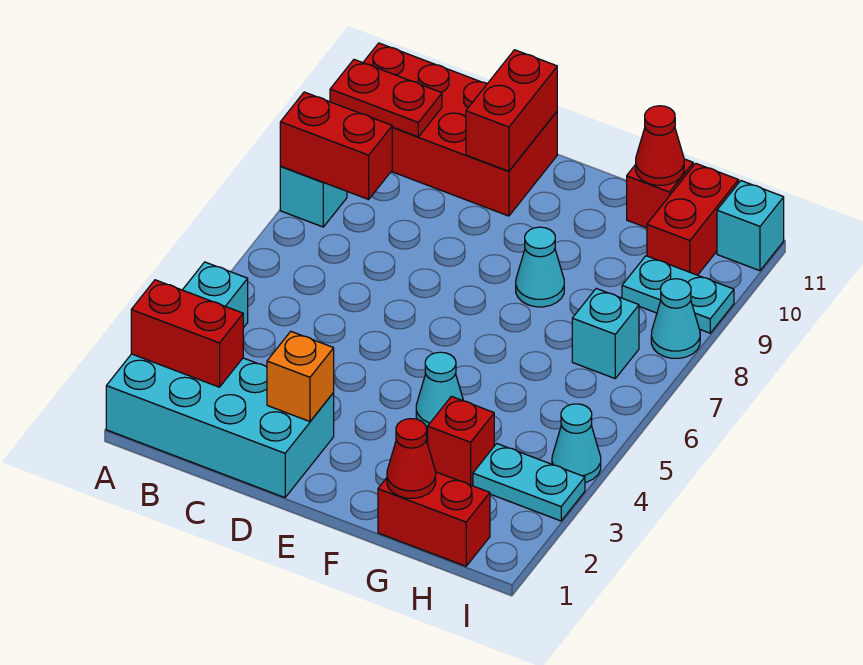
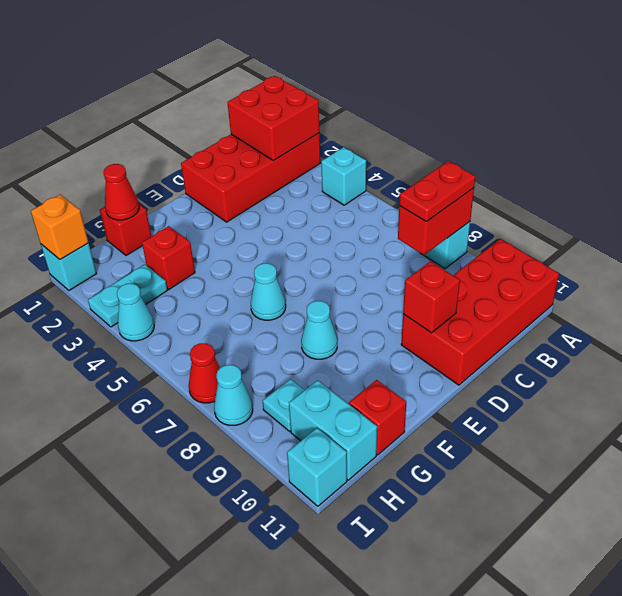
cyan brick A1:D2 level 1 -> red brick A1:D2 level 1
red brick A2:B2 level 2 -> red brick A1:B2 level 2
red plate A10:B10 level 2 -> red plate A8:B8 level 3
orange brick D2 level 2 -> orange brick I1 level 2
red brick D10:D11 level 2 -> red brick D10 level 2
cyan cone F4 level 1 -> cyan cone F6 level 1
red brick G1:H1 level 1 -> red brick G1 level 1
red cone G11 level 2 -> red cone I7 level 1
cyan brick H7 level 1 -> cyan brick I1 level 1
cyan plate H9:I9 level 1 -> cyan plate H9 level 1
red brick H10:H11 level 1 -> cyan brick H10:H11 level 1

